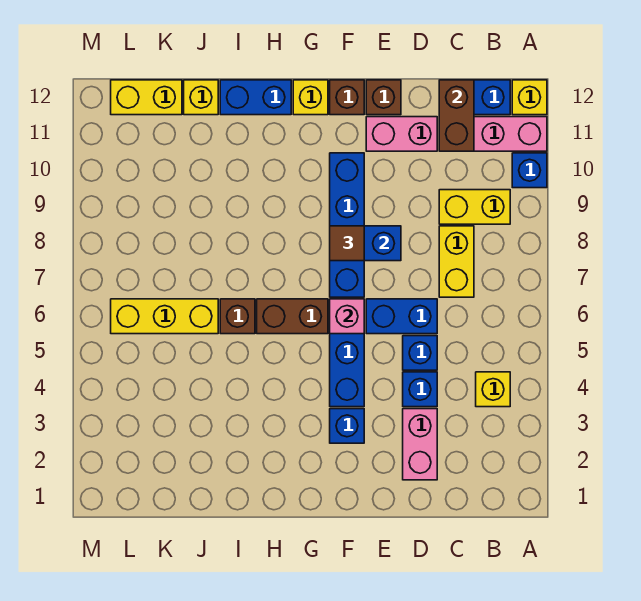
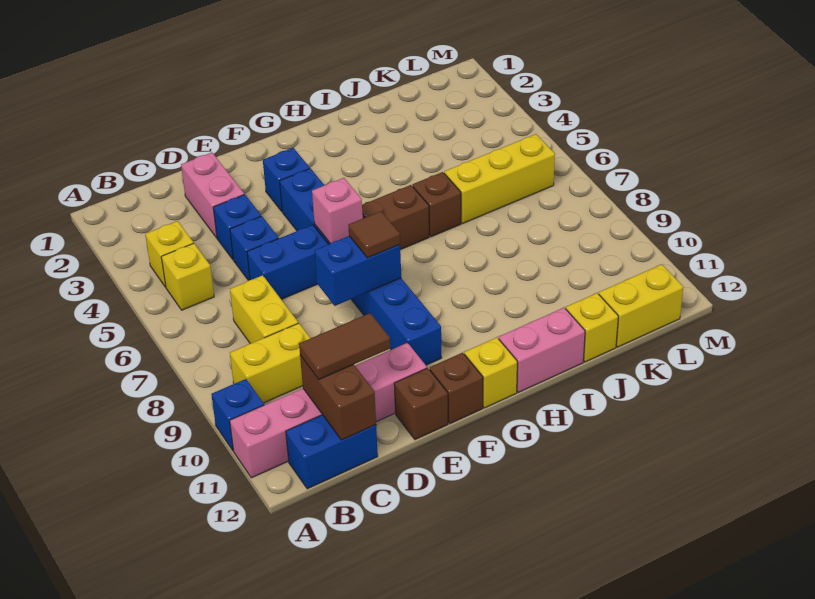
yellow brick A12 level 1 -> yellow brick B5 level 1
none -> brown tile C11:D11 level 3
blue brick H12:I12 level 1 -> pink brick H12:I12 level 1

